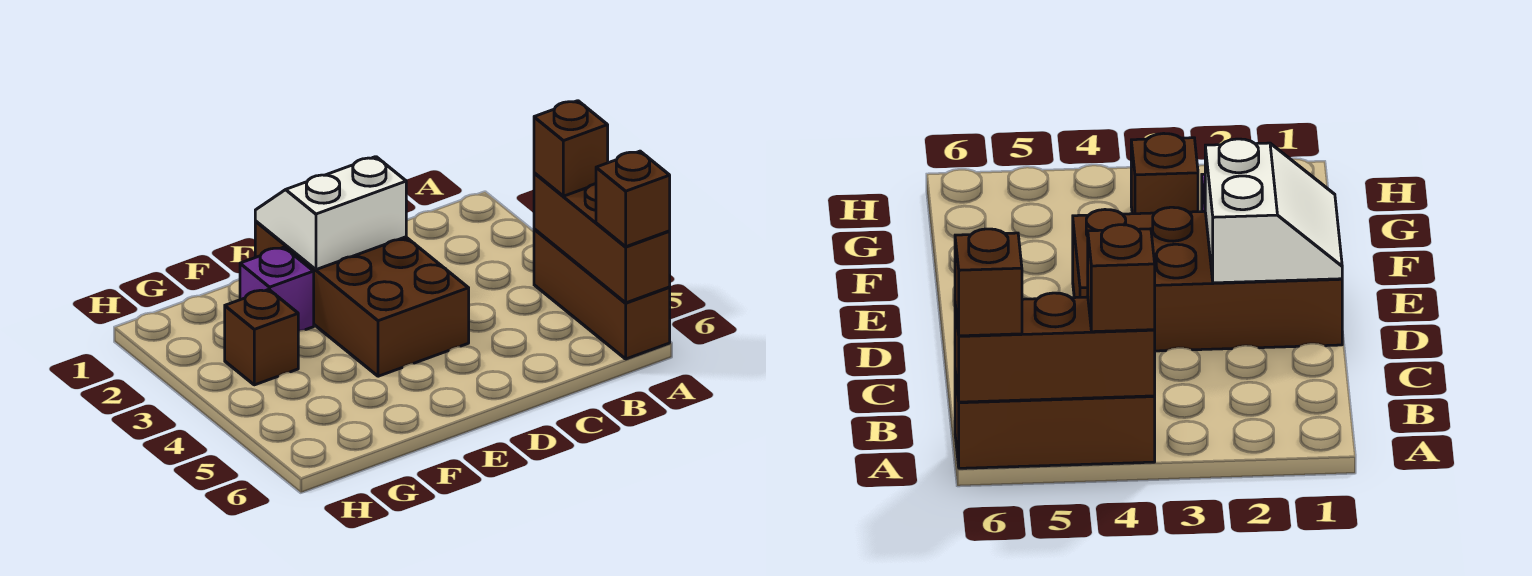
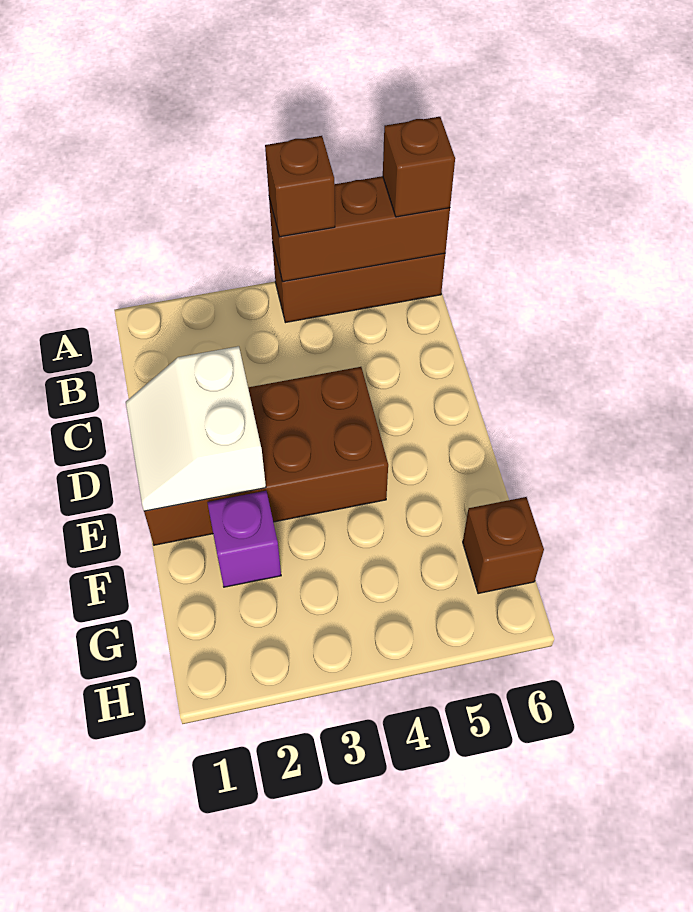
brown brick G3 level 1 -> brown brick G6 level 1

